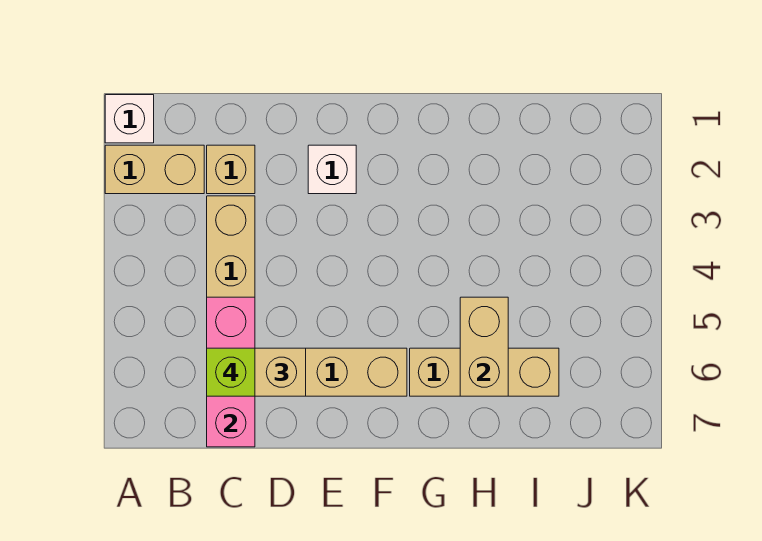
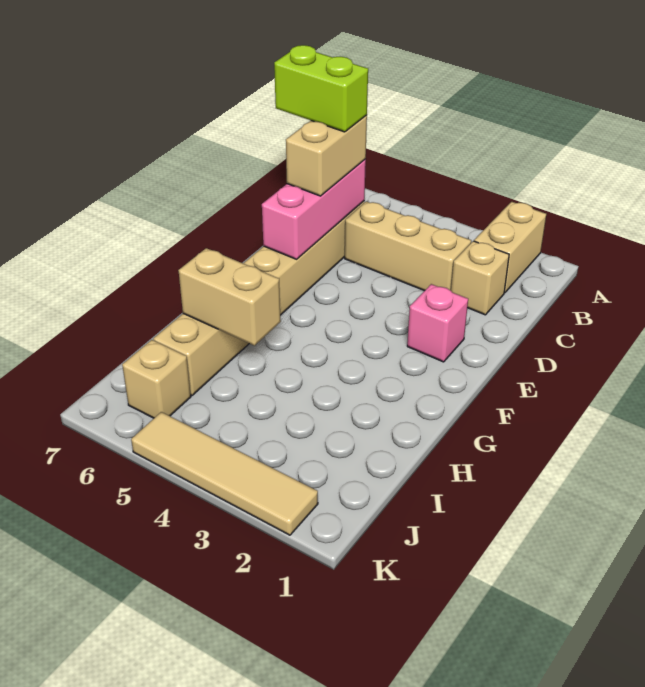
white brick A1 level 1 -> none
pink brick C5:C7 level 2 -> pink brick C6:E6 level 2
lime brick C6 level 4 -> lime brick C6:C7 level 4
white brick E2 level 1 -> pink brick E2 level 1
none -> tan brick J6 level 1
none -> tan tile K2:K5 level 1

